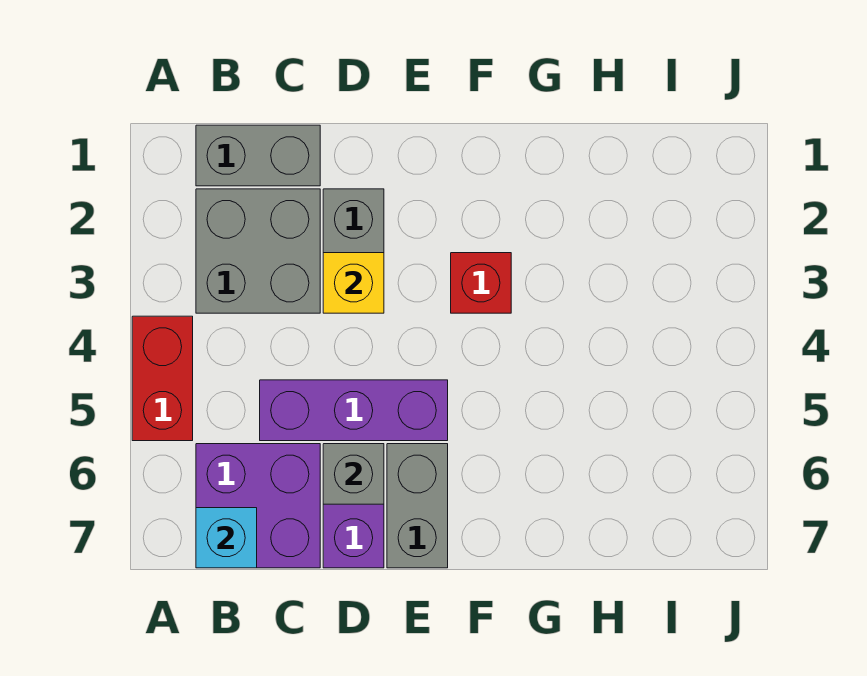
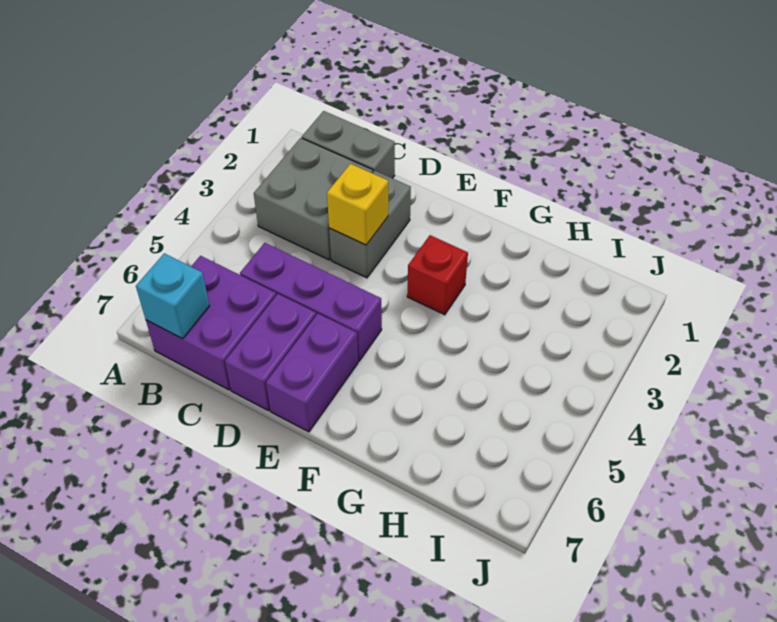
red brick A4:A5 level 1 -> none
grey brick D6 level 2 -> none
grey brick E6:E7 level 1 -> purple brick E6:E7 level 1

